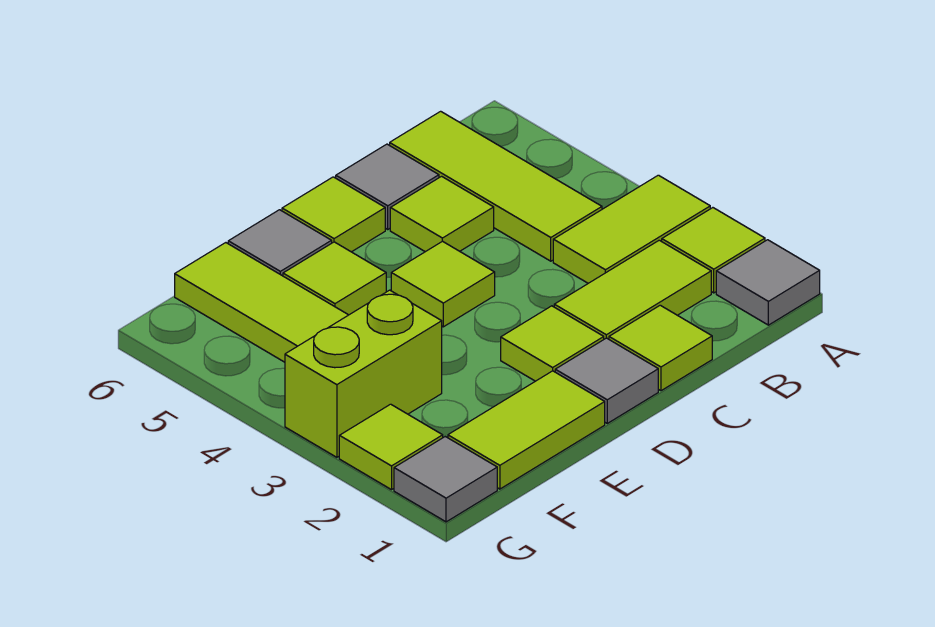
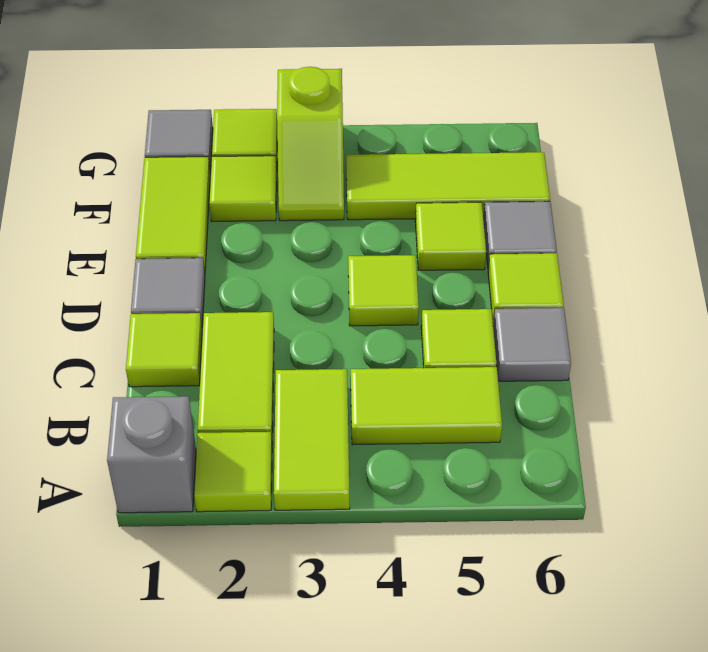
grey tile A1 level 1 -> grey brick A1 level 1
lime tile B4:B6 level 1 -> lime tile B4:B5 level 1
lime tile D2 level 1 -> lime tile F2 level 1
lime brick F3:G3 level 1 -> lime slope F3:G3 level 1 top G

